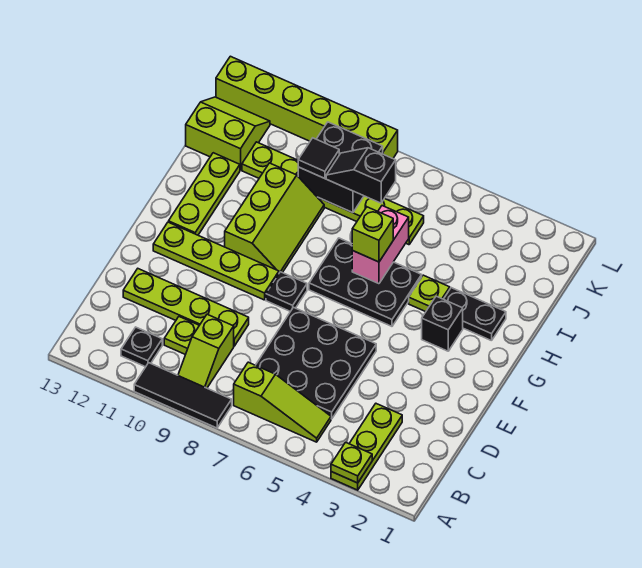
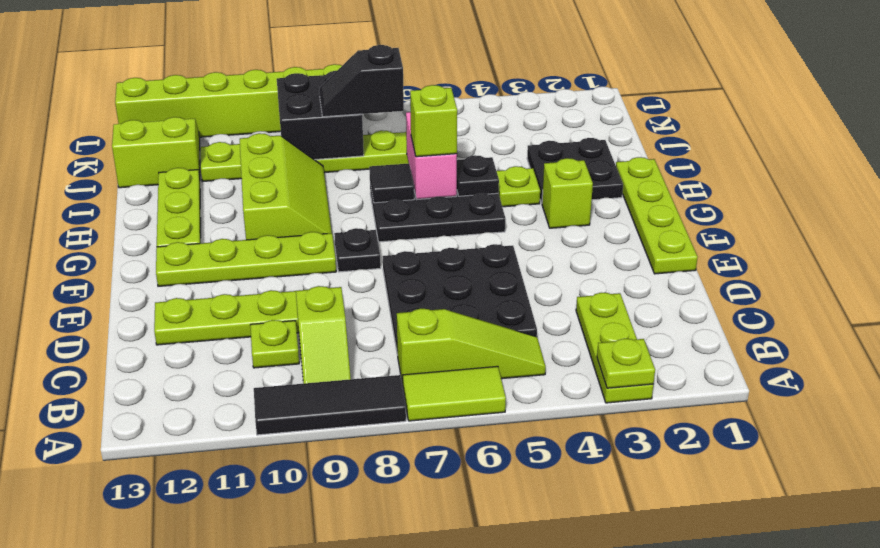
none -> lime tile A6:A7 level 1
black plate B11 level 1 -> black plate H5 level 2
none -> lime plate E1:H1 level 1
black brick G3 level 1 -> lime brick G3 level 1
black plate H2:H3 level 1 -> black plate H2:I3 level 1
black tile J9 level 3 -> black tile H7 level 2

